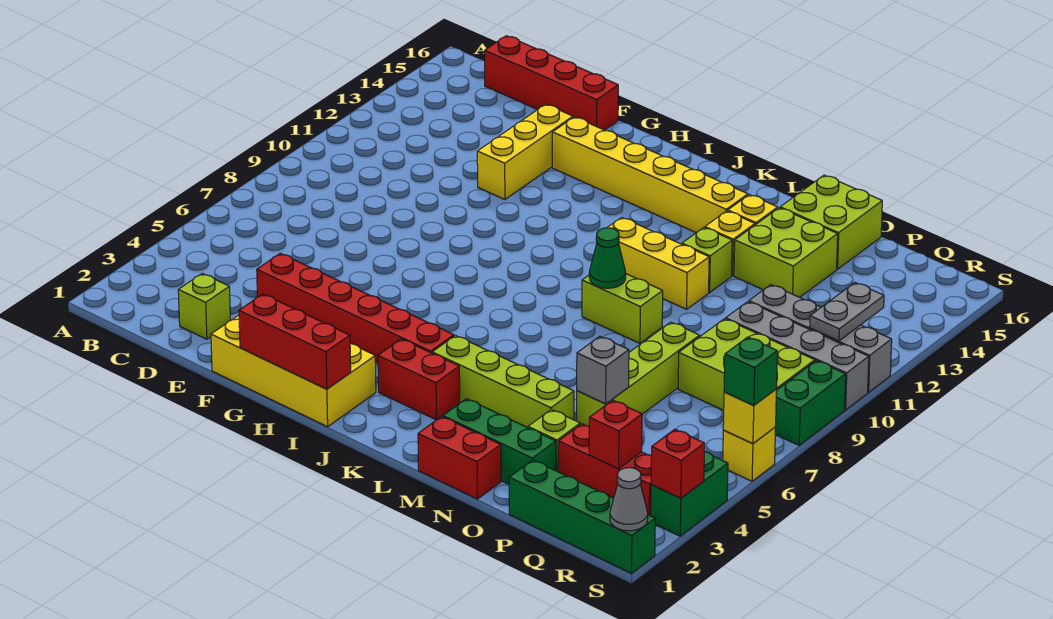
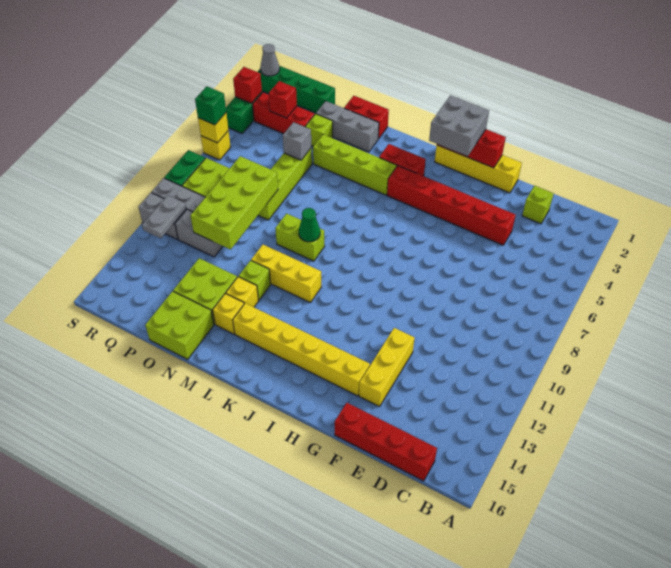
yellow brick F1:I2 level 1 -> yellow brick F1:I1 level 1
none -> grey brick H1:I2 level 3
green brick M2:O2 level 1 -> grey brick M2:O2 level 1
none -> lime brick O8:P11 level 2

